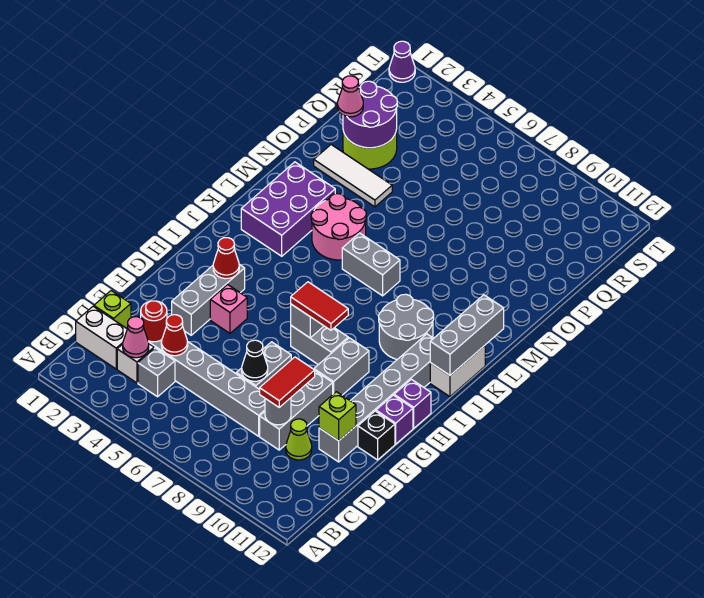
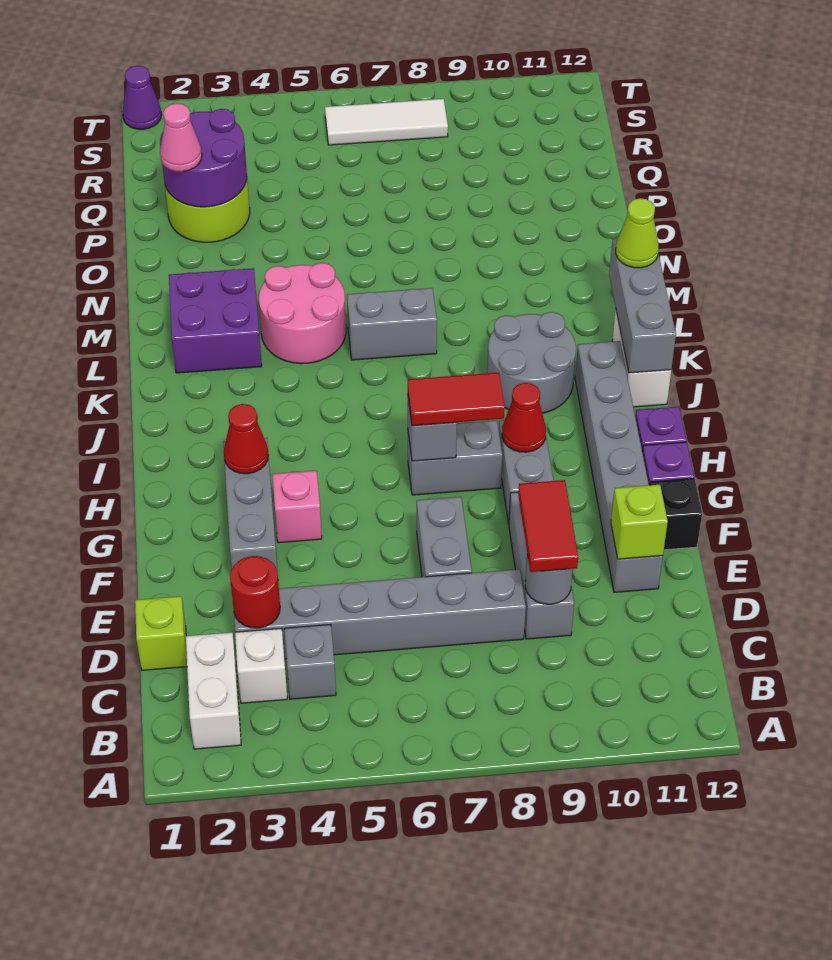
white brick C1:C2 level 1 -> white brick B2:C2 level 1
pink cone C3 level 2 -> none
red cone D4 level 2 -> red cone H9 level 2
lime cone D10 level 1 -> lime cone L12 level 3
black cone E7 level 2 -> none
purple brick K2:M3 level 1 -> purple brick L2:M3 level 1
white tile O2:O4 level 1 -> white tile S6:S8 level 1

